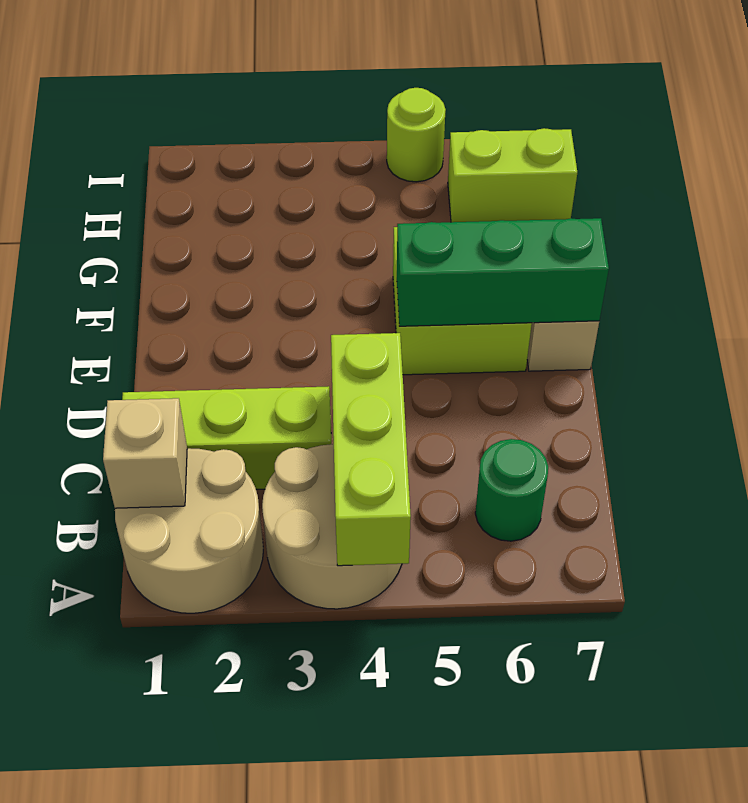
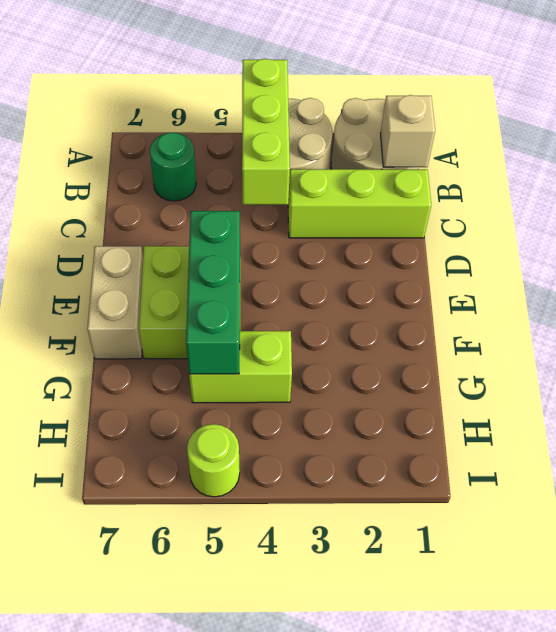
green brick E5:E7 level 2 -> green brick E5:G5 level 2
lime brick H6:H7 level 1 -> lime brick G4:G5 level 1

